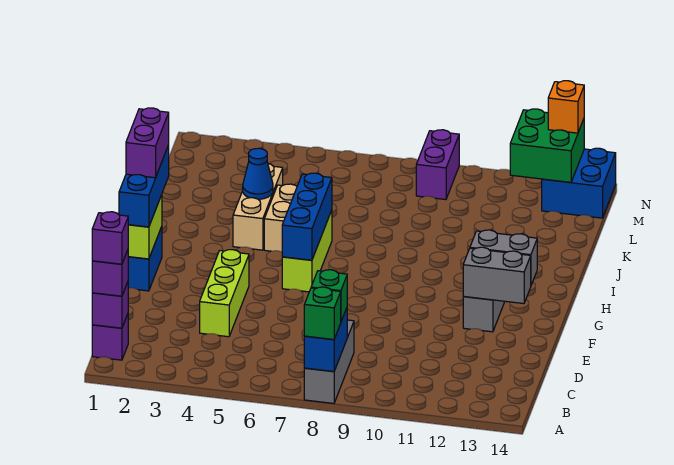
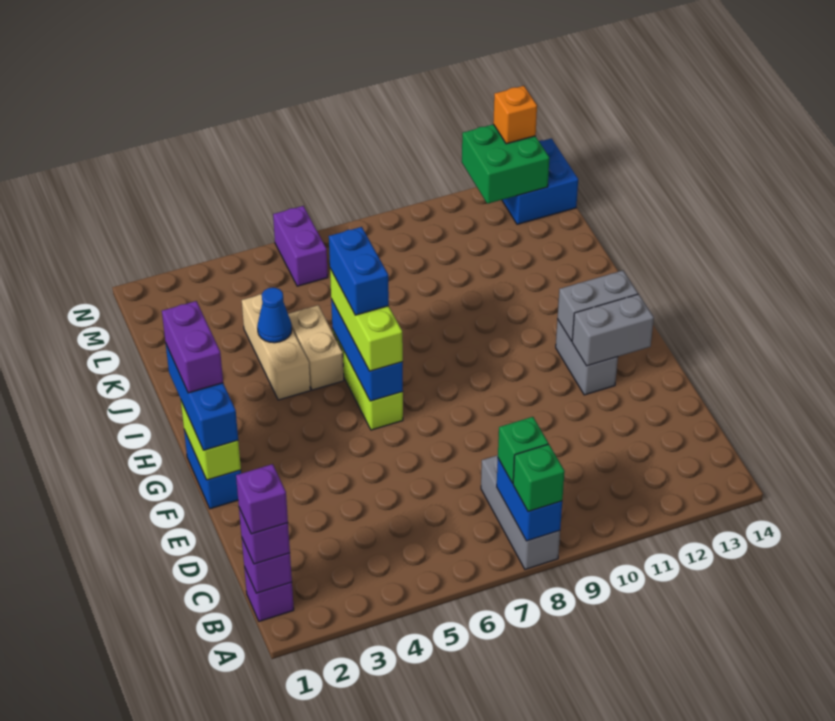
lime brick D4:F4 level 1 -> lime brick G6:I6 level 3
none -> blue brick H6:I6 level 4
purple brick M9:N9 level 1 -> purple brick M6:N6 level 1

